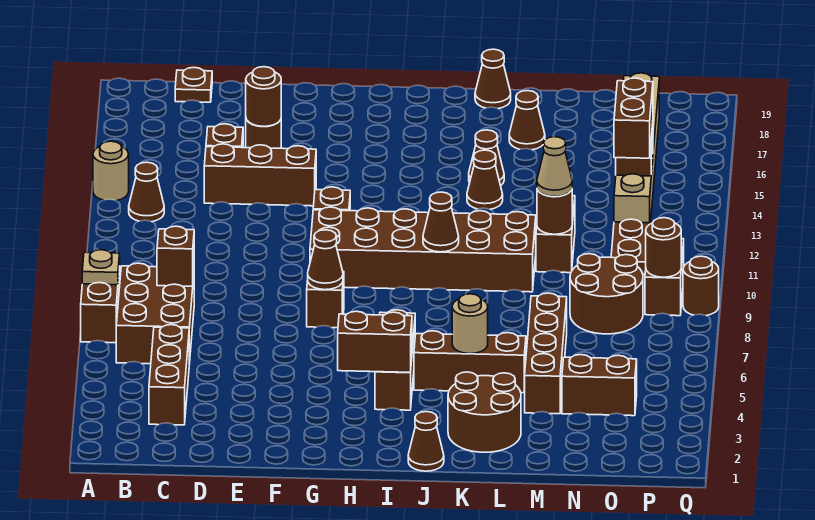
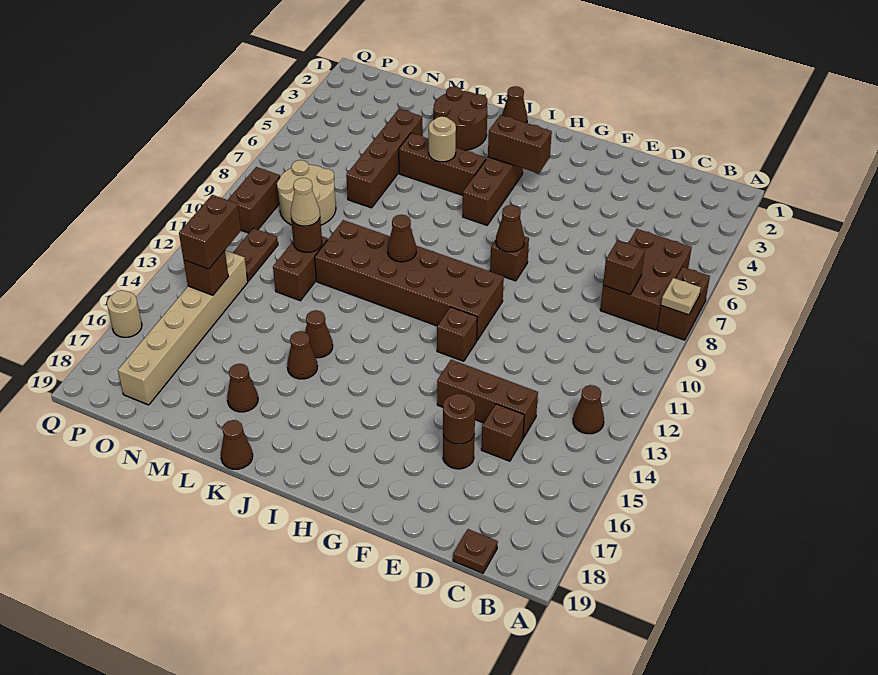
tan round brick A14 level 1 -> tan round brick Q16 level 1
brown brick C3:C5 level 1 -> none
brown brick N4:O4 level 1 -> none
brown round brick N8:O9 level 1 -> tan round brick N8:O9 level 1
brown round brick P9 level 2 -> none
brown round brick Q9 level 1 -> none

